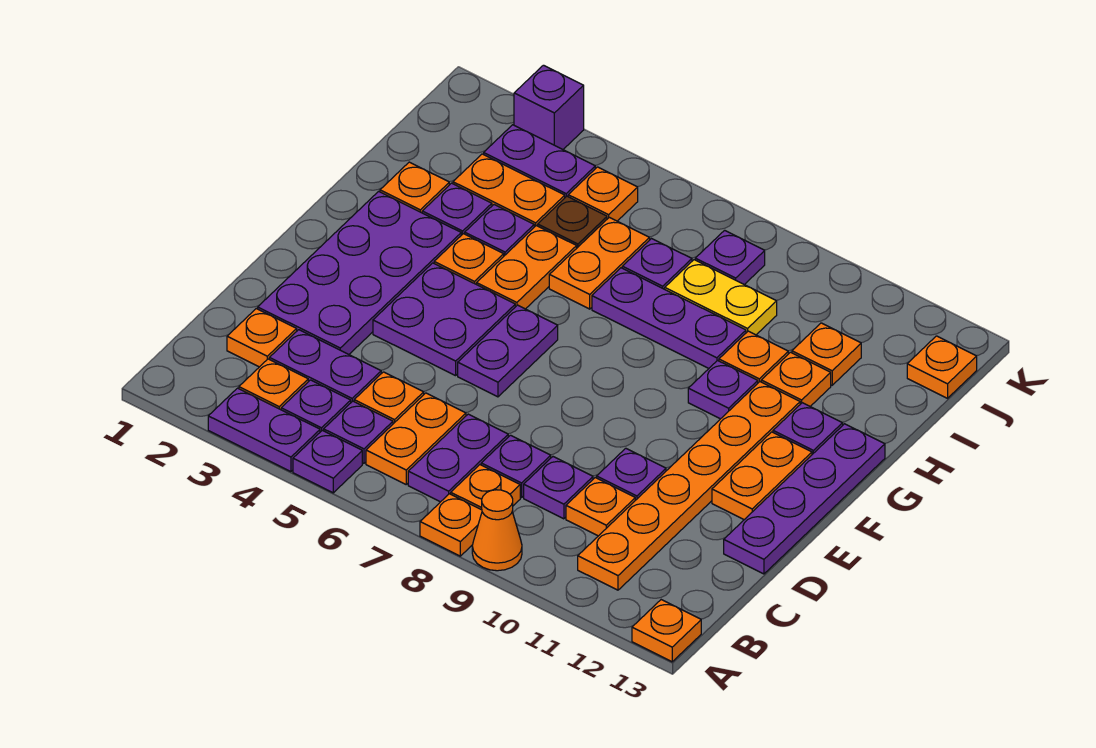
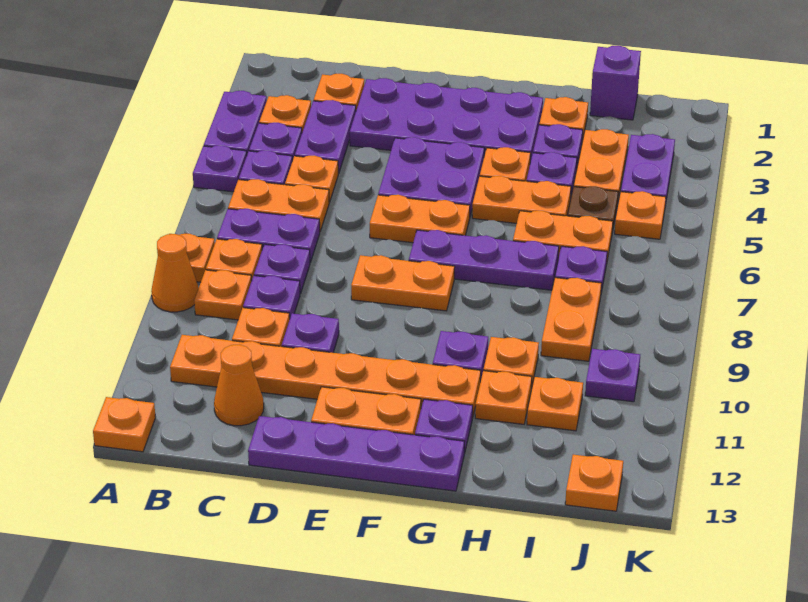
none -> orange plate B9 level 1
none -> orange cone C12 level 1
purple plate E6:F6 level 1 -> orange plate E6:F6 level 1
none -> orange plate E8:F8 level 1
purple plate H7:H9 level 1 -> purple plate F7:H7 level 1
yellow plate I8:I9 level 1 -> orange plate I8:I9 level 1
purple plate J8 level 1 -> purple plate J10 level 1
purple brick K3 level 1 -> purple brick I1 level 1

